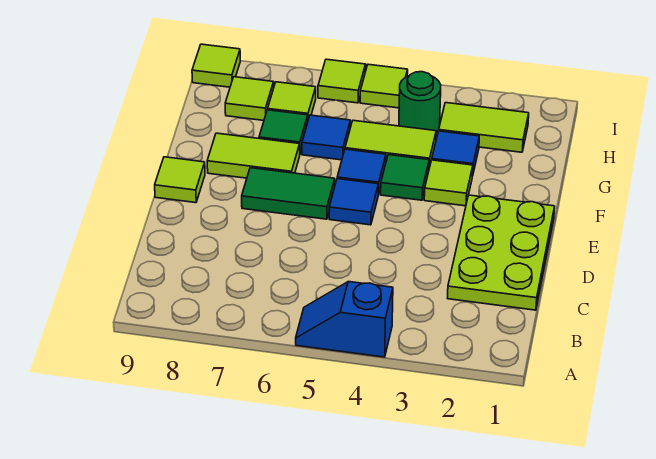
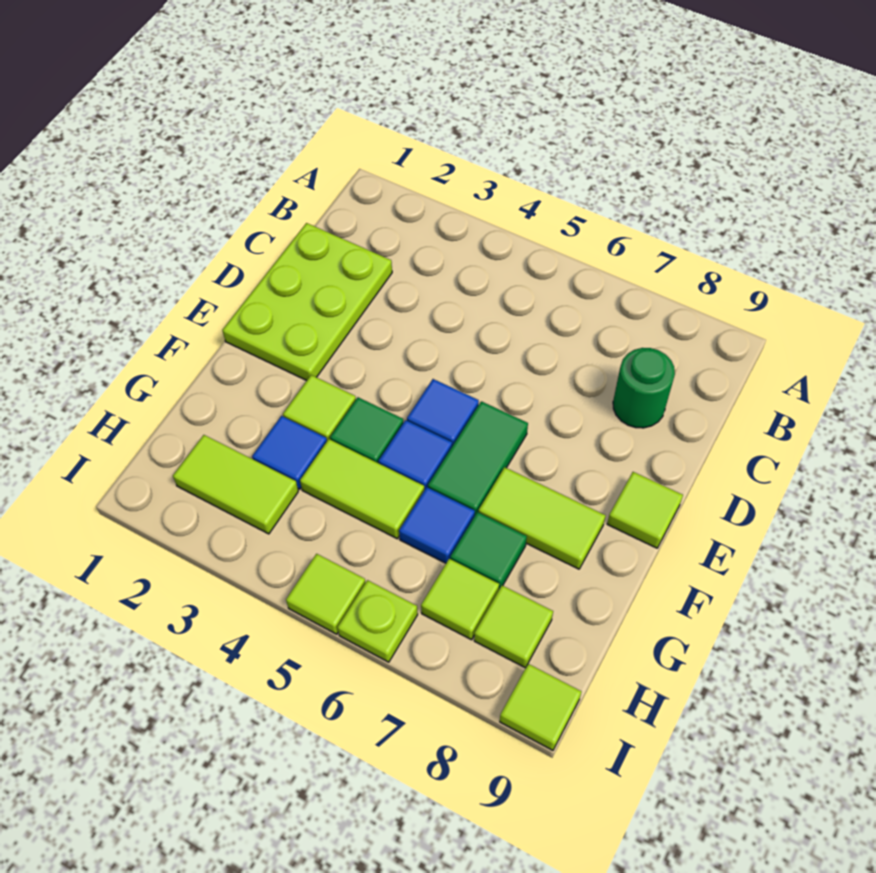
blue slope A4:A5 level 1 top 4 -> none
green tile E6:E7 level 1 -> green tile E6:F6 level 1
green round brick H4 level 1 -> green round brick C8 level 1
lime tile I6 level 1 -> lime plate I6 level 1

